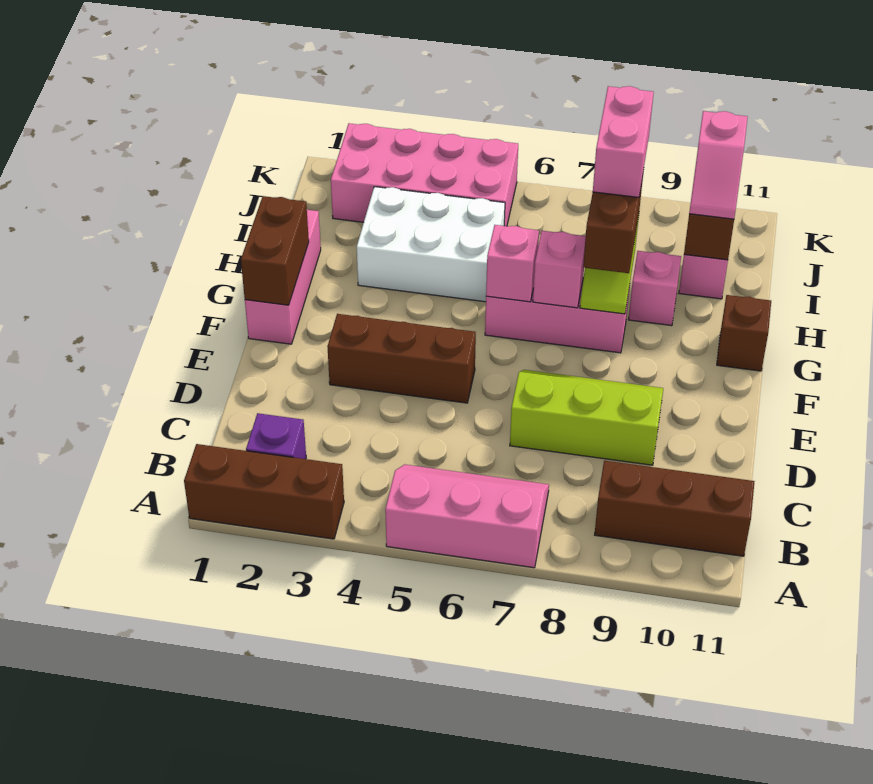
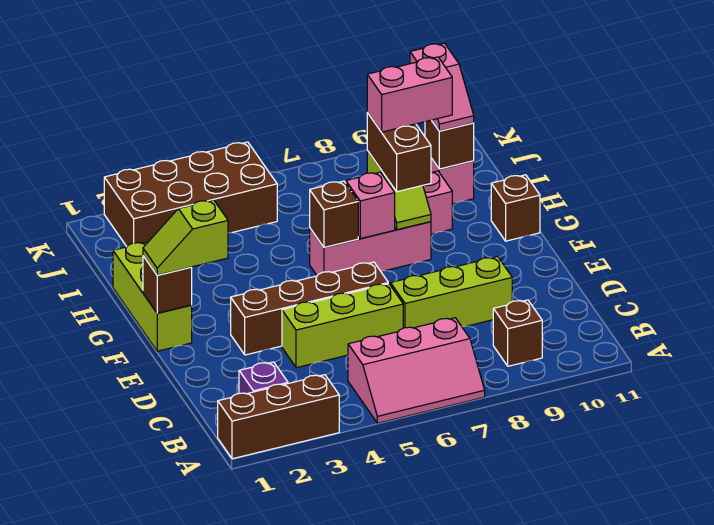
pink slope A5:B7 level 1 top A -> pink slope A5:B7 level 1 top B
brown brick B9:B11 level 1 -> brown brick B9 level 1
none -> lime brick D4:D6 level 1
brown brick E3:E5 level 1 -> brown brick E3:E6 level 1
pink brick F1:H1 level 1 -> lime brick F1:H1 level 1
brown brick F1:G1 level 2 -> brown brick F1 level 2
none -> lime slope F1:F2 level 3 top 2
pink brick G6 level 2 -> brown brick G6 level 2
white brick H3:I5 level 1 -> none
pink brick H8:I8 level 4 -> pink brick H8:H9 level 4
pink brick J2:K5 level 1 -> brown brick J2:K5 level 1

